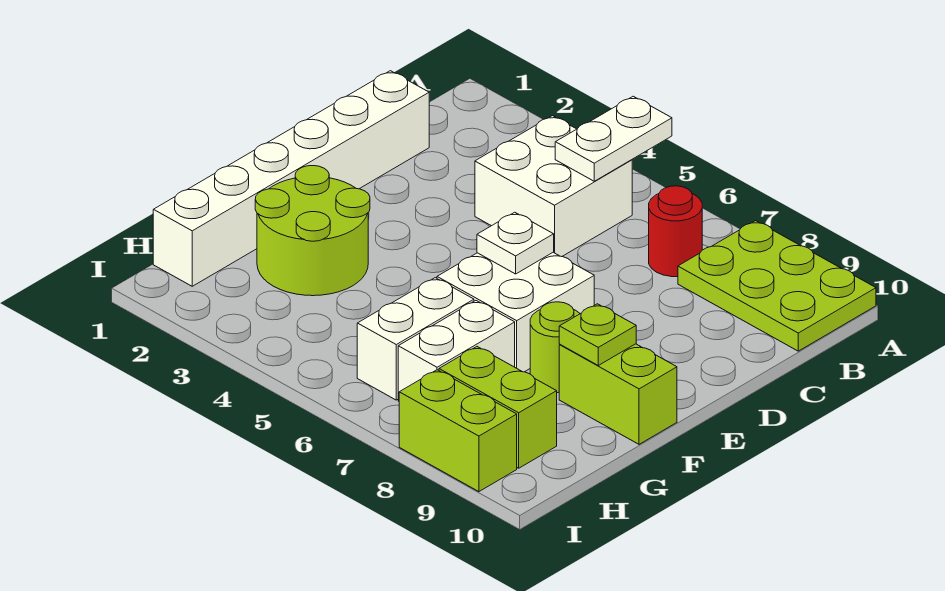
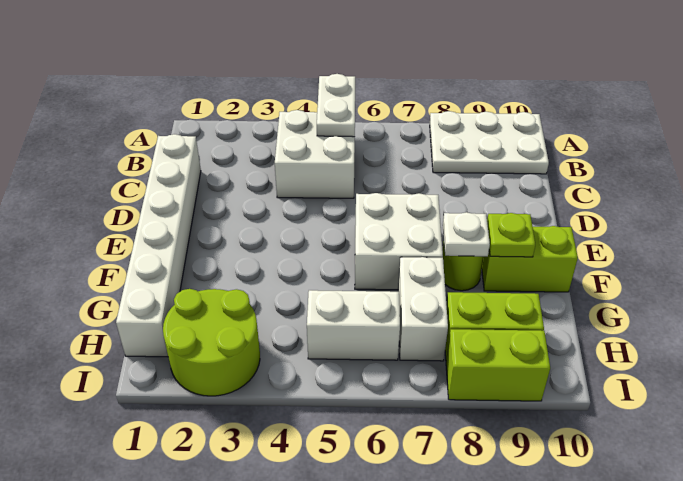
lime plate A8:B10 level 1 -> white plate A8:B10 level 1
red round brick B7 level 1 -> none
white plate E6 level 2 -> white plate F8 level 2
lime round brick F2:G3 level 1 -> lime round brick H2:I3 level 1
white brick G6:H6 level 1 -> white brick H5:H6 level 1

